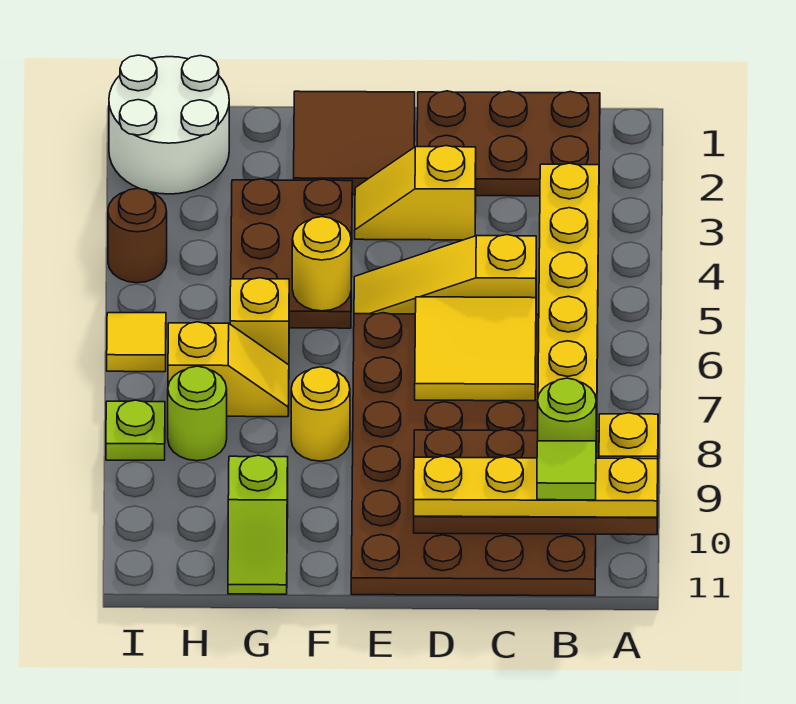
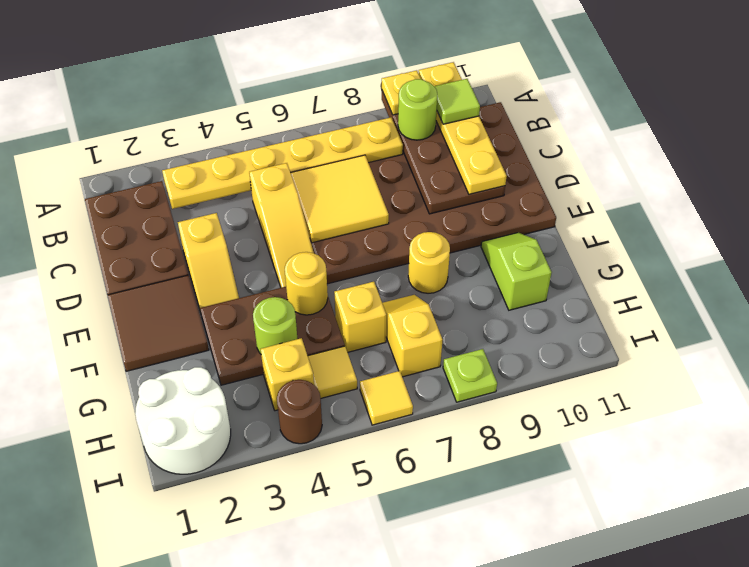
lime slope G10:G11 level 1 top 10 -> lime slope F10:G10 level 1 top G
none -> yellow brick H4 level 1
none -> yellow tile H5 level 1
lime round brick H8 level 1 -> lime round brick G4 level 2

